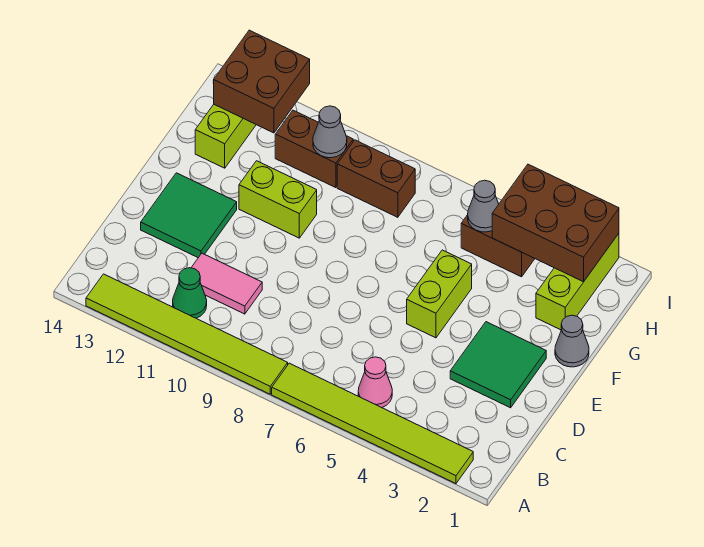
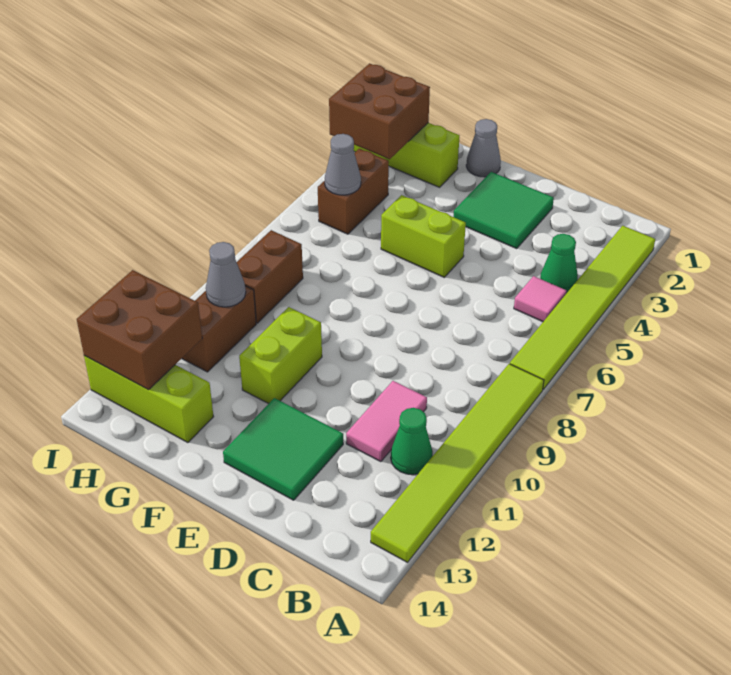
none -> green cone B4 level 1
pink cone B5 level 1 -> pink tile B5 level 1
brown brick H2:I4 level 2 -> brown brick H2:I3 level 2

